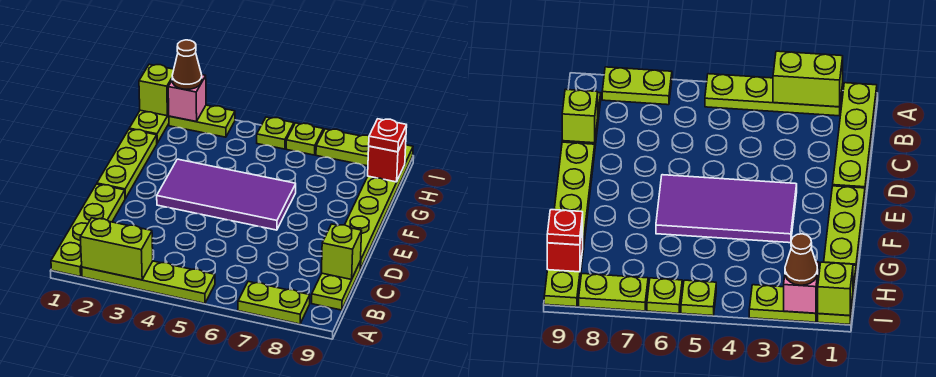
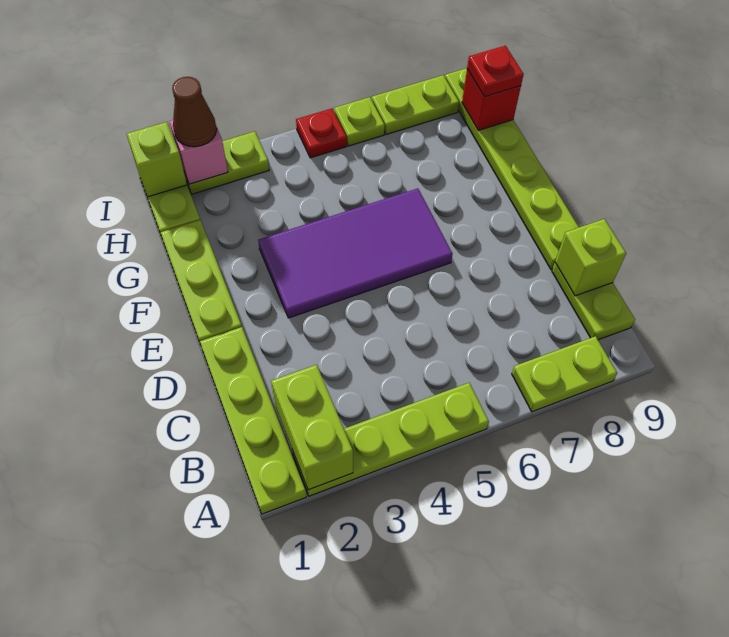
lime brick A2:A3 level 2 -> lime brick A2:B2 level 2
lime plate I5 level 1 -> red plate I5 level 1

